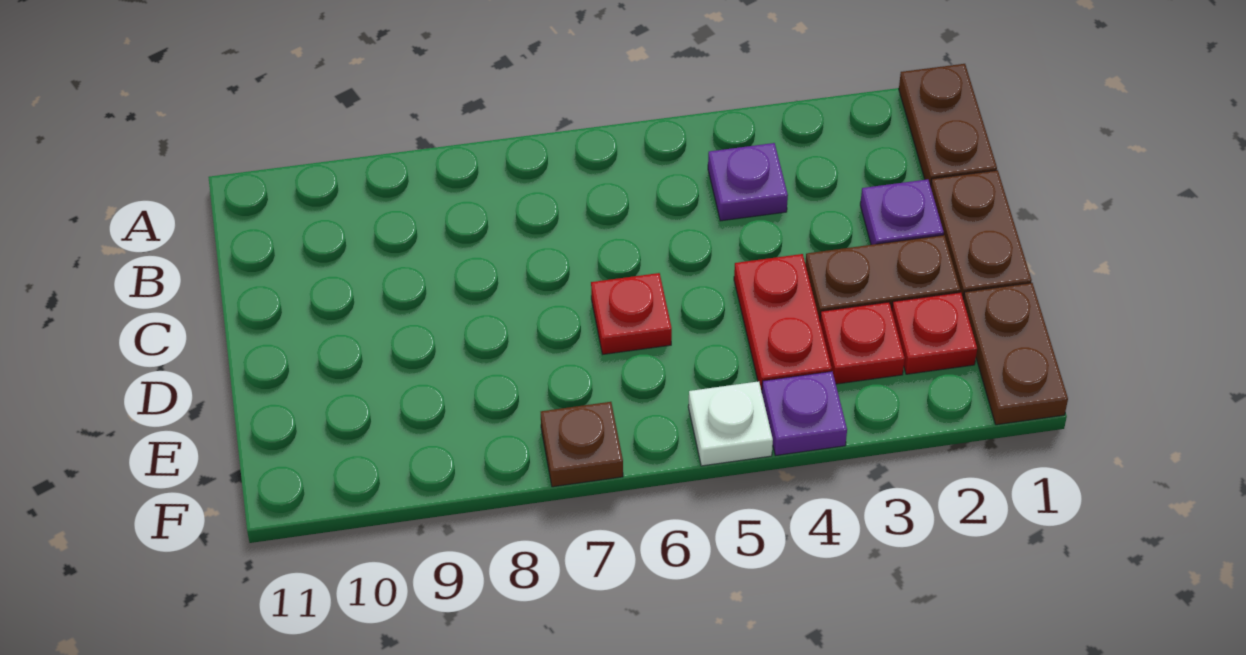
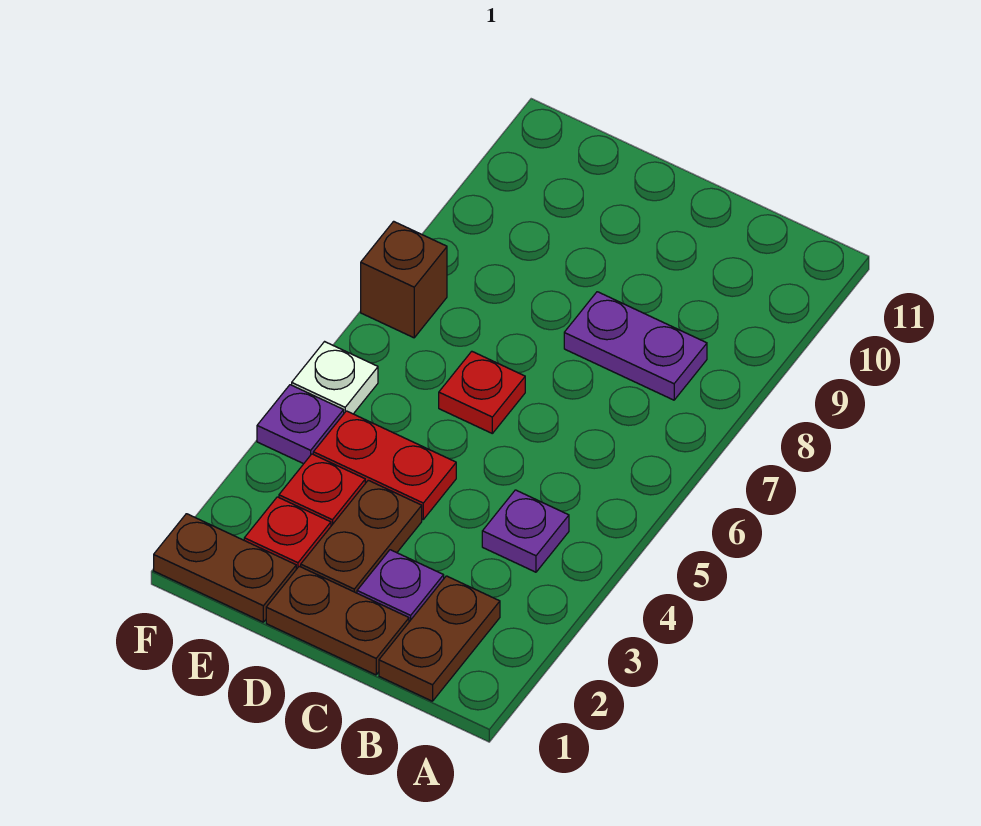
brown plate A1:B1 level 1 -> brown plate B1:B2 level 1
none -> purple plate B8:C8 level 1
brown plate F7 level 1 -> brown brick F7 level 1

